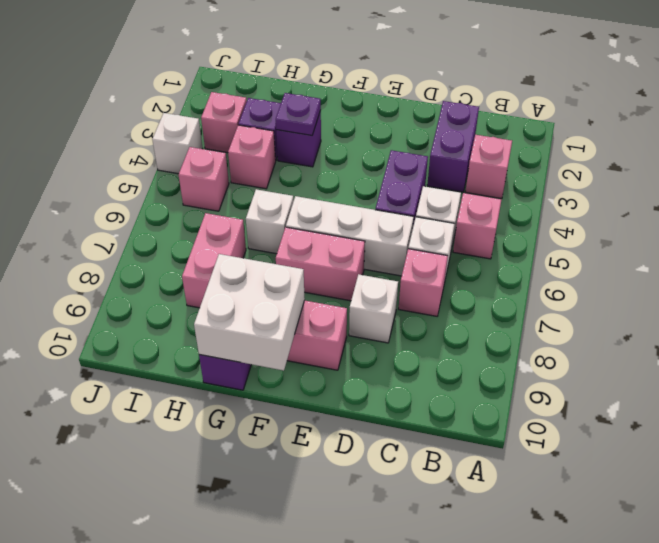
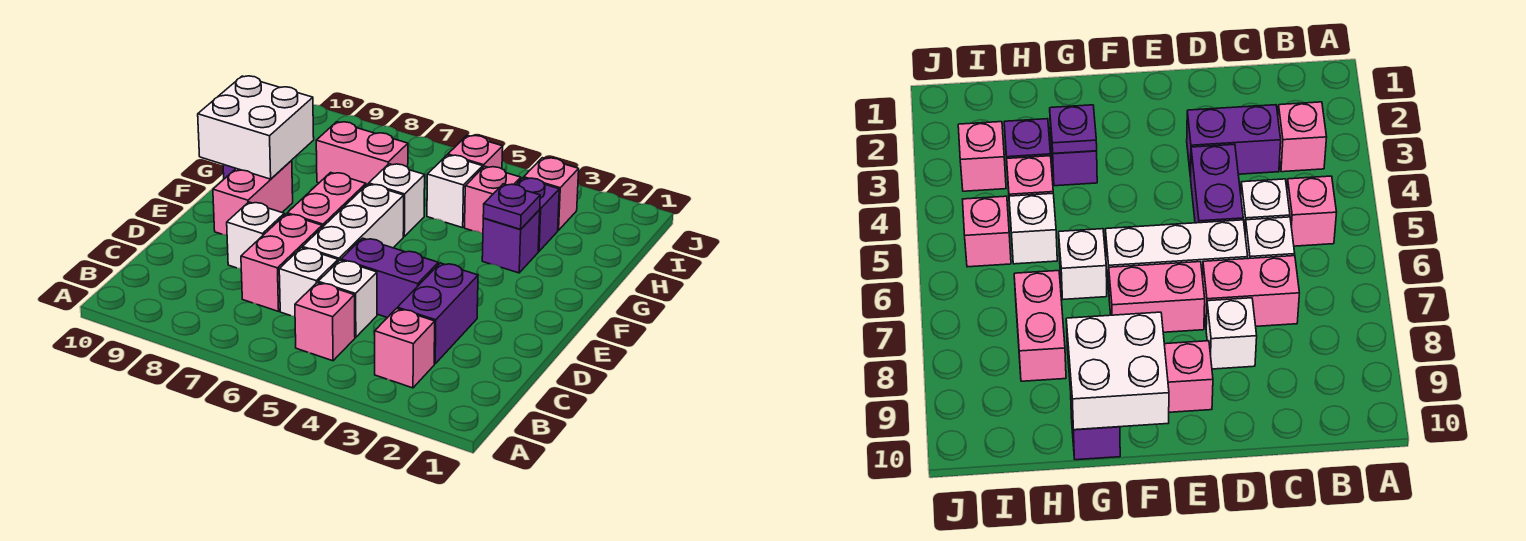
purple brick C2:C3 level 1 -> purple brick C3:D3 level 1
pink brick C7 level 1 -> pink brick C7:D7 level 1
white brick J4 level 1 -> white brick H5 level 1

